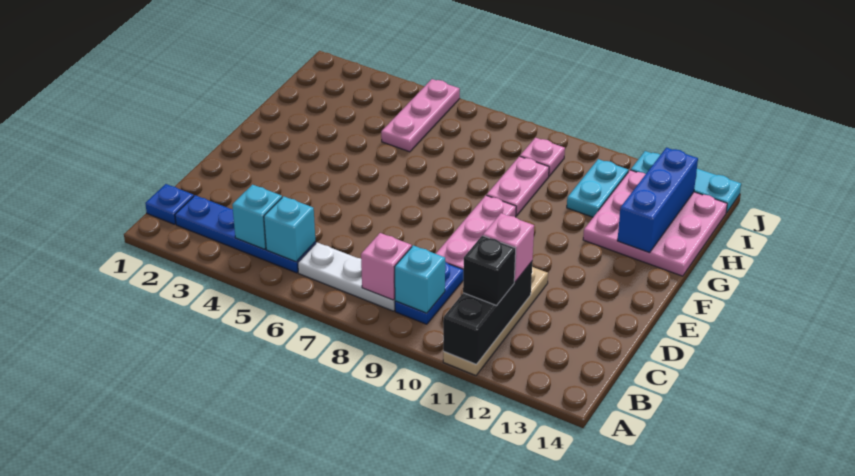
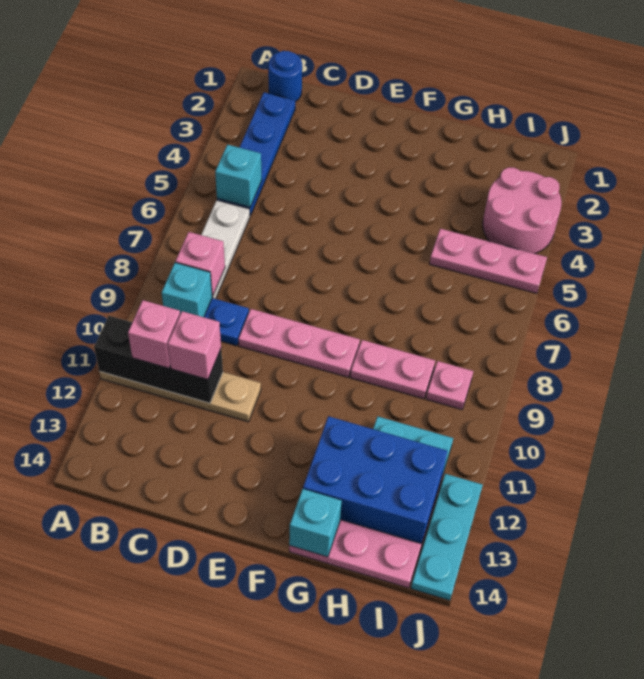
blue plate B1 level 1 -> blue round brick B1 level 1
cyan brick B4 level 2 -> cyan brick G14 level 2
black brick B11 level 3 -> pink brick B11 level 3
blue brick G13:I13 level 2 -> blue brick G12:I13 level 2
none -> pink round brick I3:J4 level 1

